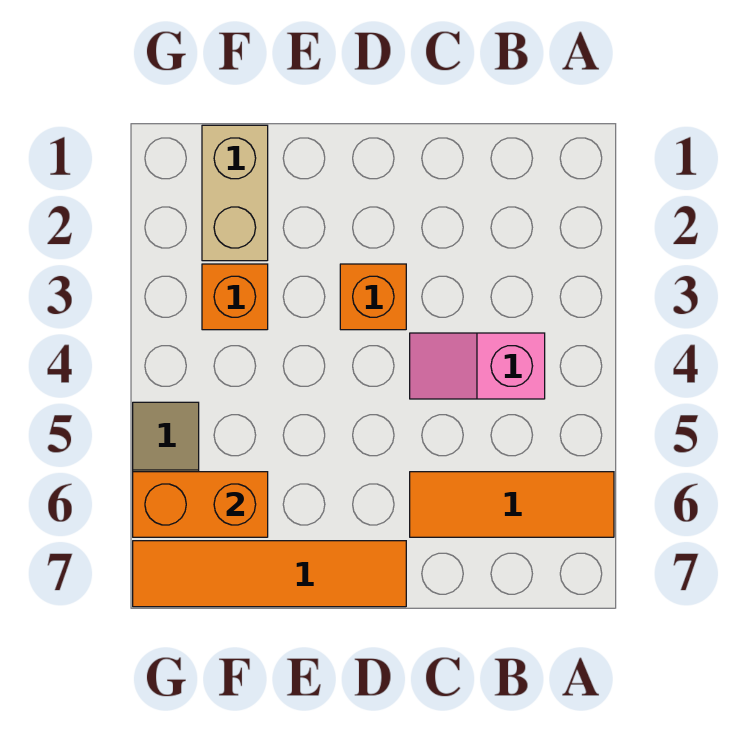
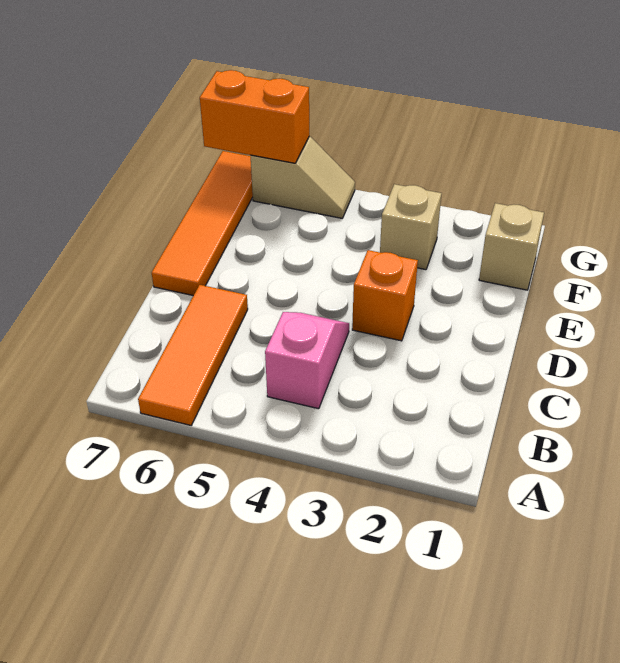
tan brick F1:F2 level 1 -> tan brick F1 level 1
orange brick F3 level 1 -> tan brick F3 level 1
orange brick F6:G6 level 2 -> orange brick G6:G7 level 2

